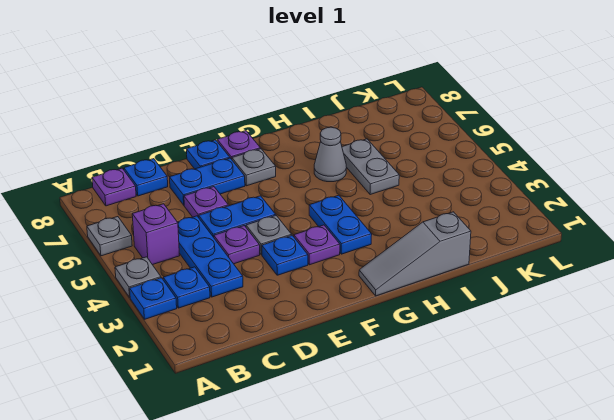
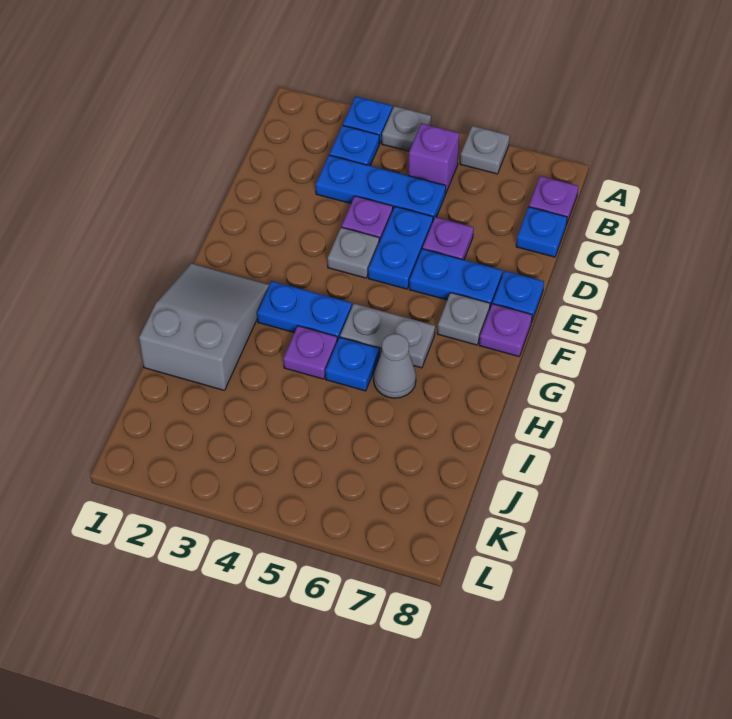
blue plate D7:E7 level 1 -> blue plate E6:E7 level 1
blue plate E3 level 1 -> blue plate H5 level 1
purple plate F3 level 1 -> purple plate H4 level 1
grey slope G1:I1 level 1 top I -> grey slope G1:I2 level 1 top I
grey plate I5:I6 level 1 -> grey plate G5:G6 level 1

